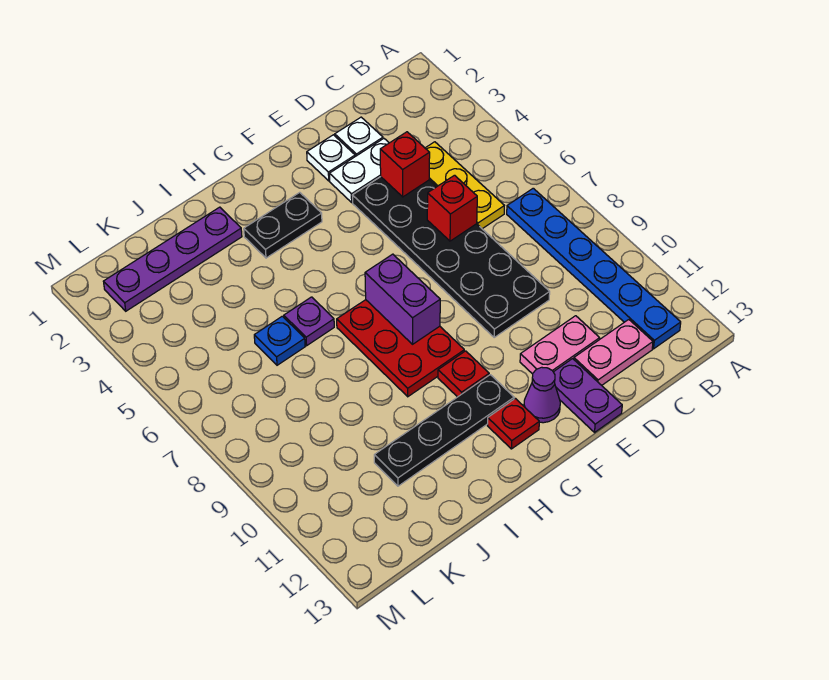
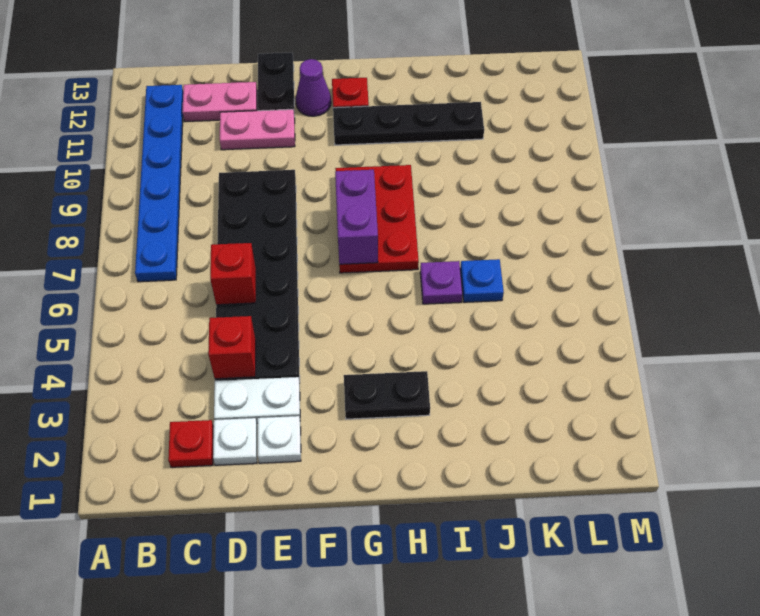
yellow plate C4:C6 level 1 -> none
purple plate E12:E13 level 1 -> black plate E12:E13 level 1
red plate G10 level 1 -> red plate C2 level 1
purple plate I2:L2 level 1 -> none

